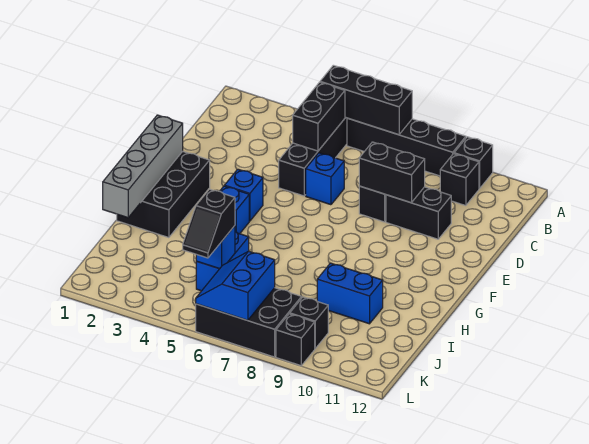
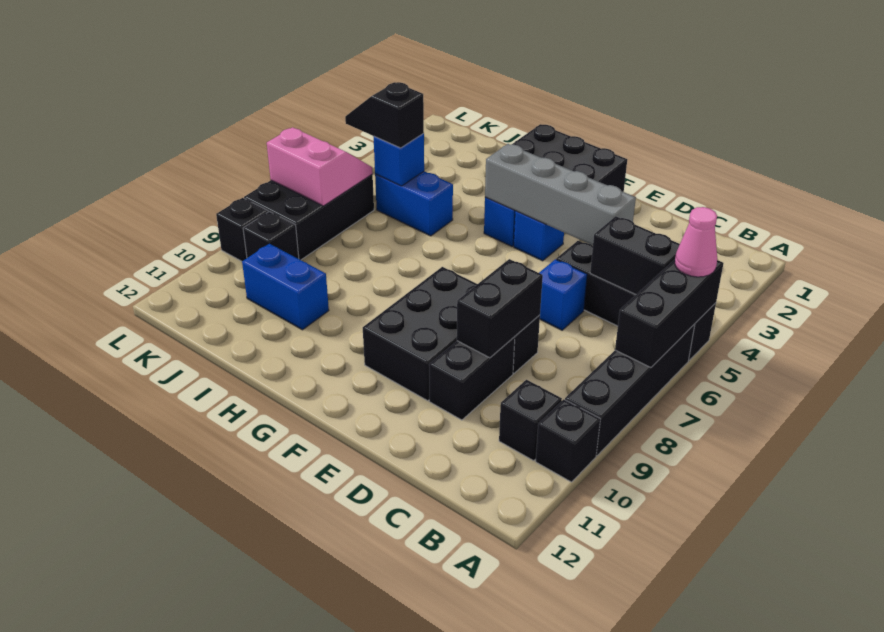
none -> pink cone A5 level 3
none -> black brick E8:F10 level 1
grey brick F1:I1 level 2 -> grey brick D4:G4 level 2
blue brick I9:I10 level 1 -> blue brick I10:J10 level 1
blue slope K6:L7 level 2 top 7 -> pink slope K6:L7 level 2 top 7

